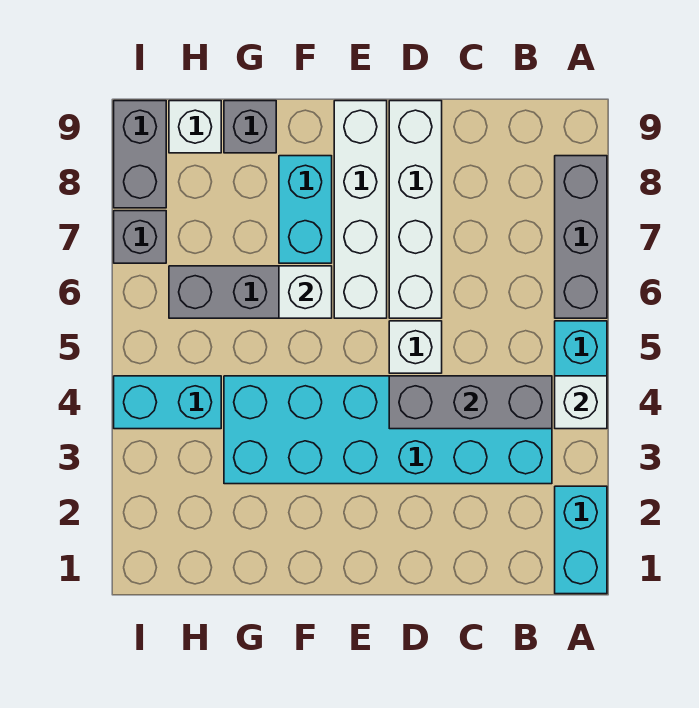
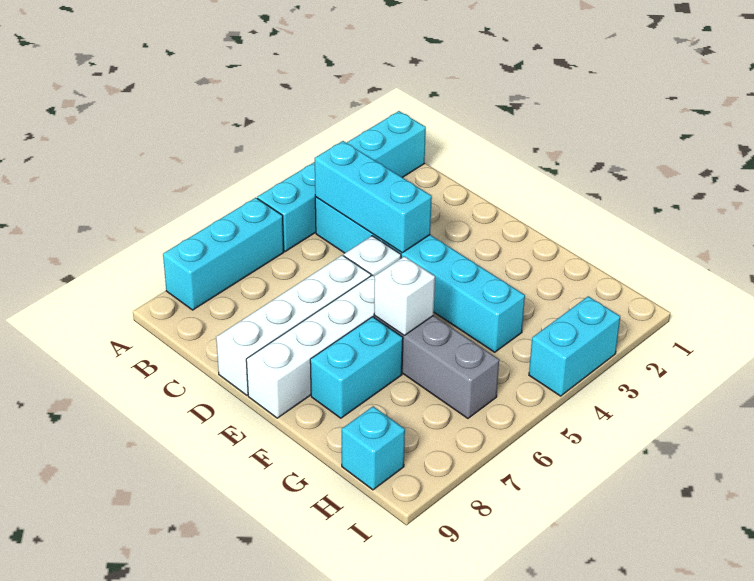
white brick A4 level 2 -> none
grey brick A6:A8 level 1 -> cyan brick A6:A8 level 1
cyan brick B3:G4 level 1 -> cyan brick B4:G4 level 1
grey brick B4:D4 level 2 -> cyan brick B4:D4 level 2
grey brick G9 level 1 -> none
cyan brick H4:I4 level 1 -> cyan brick I3:I4 level 1
white brick H9 level 1 -> cyan brick H9 level 1
grey brick I7 level 1 -> none
grey brick I8:I9 level 1 -> none

